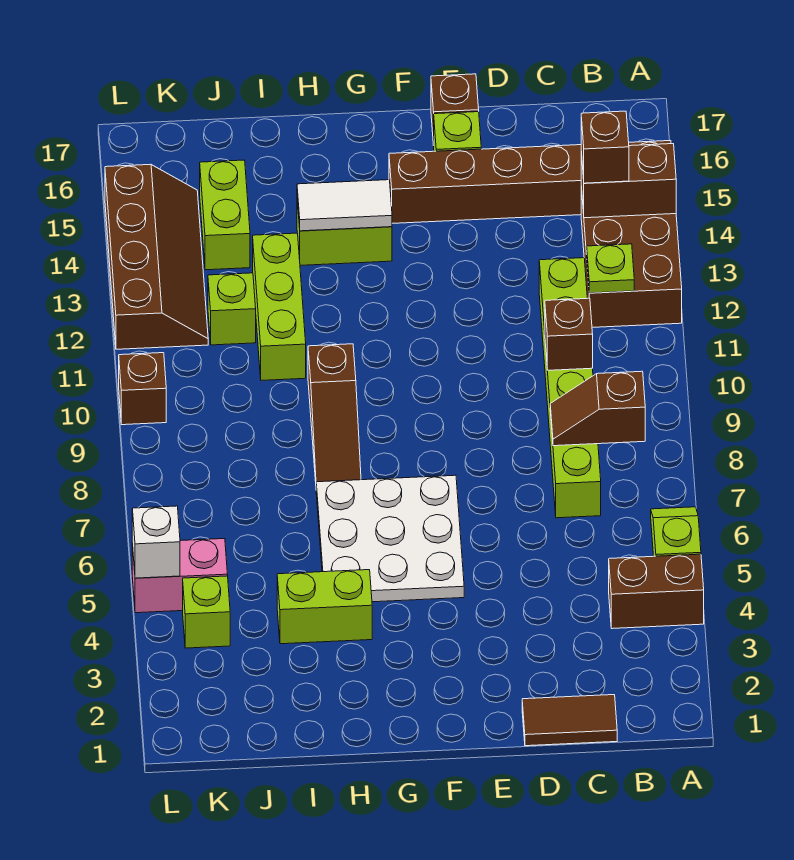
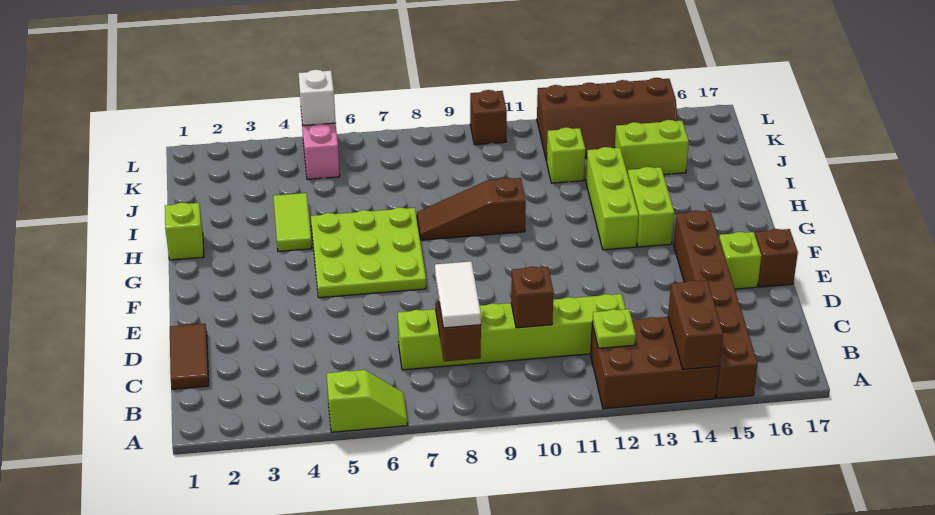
brown brick A4:B4 level 1 -> none
brown brick B14 level 3 -> none
white plate F5:H7 level 1 -> lime plate F5:H7 level 1
white tile G14:H14 level 2 -> white tile B8:C8 level 3
lime brick H4:I4 level 1 -> lime tile H4:I4 level 1
lime brick I11:I13 level 1 -> lime brick G13:I13 level 1
lime brick K4 level 1 -> lime brick H1 level 1

